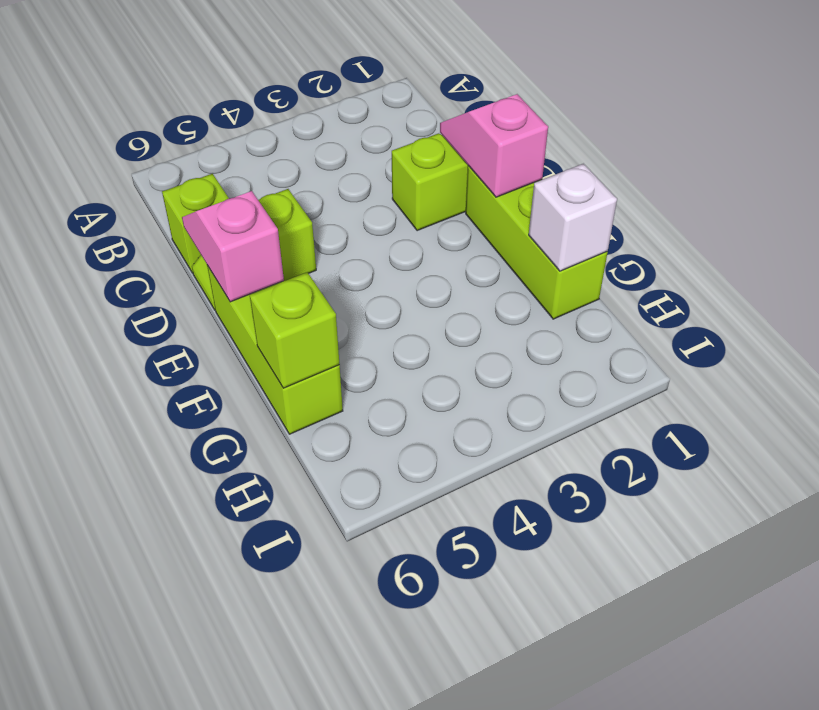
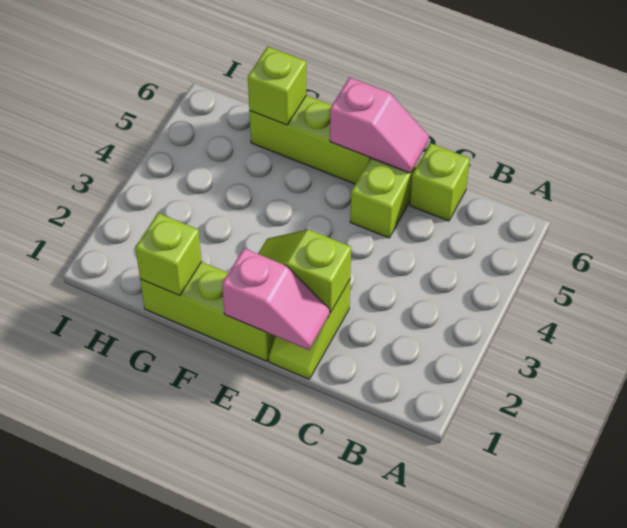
none -> lime slope D2:E2 level 2 top D
white brick G1 level 2 -> lime brick G1 level 2

